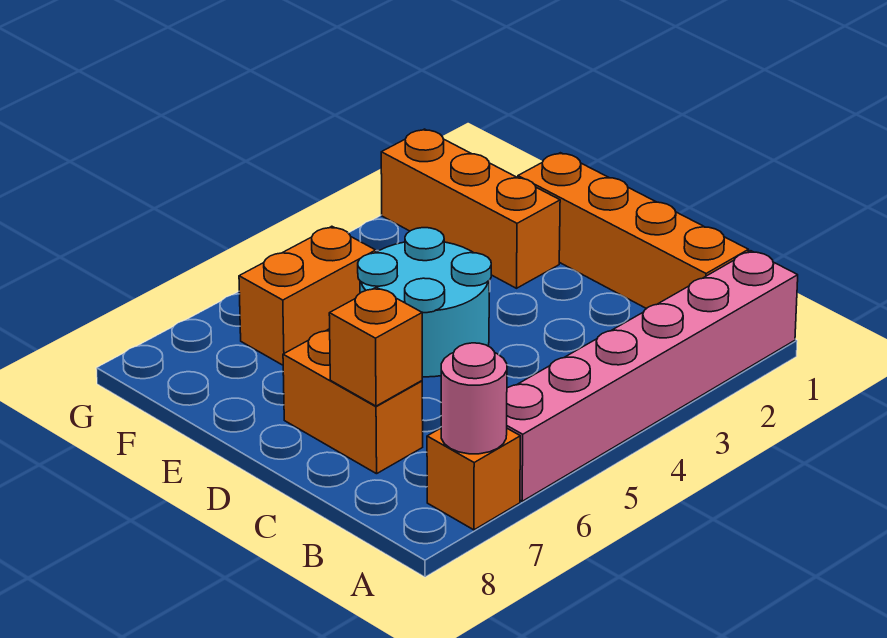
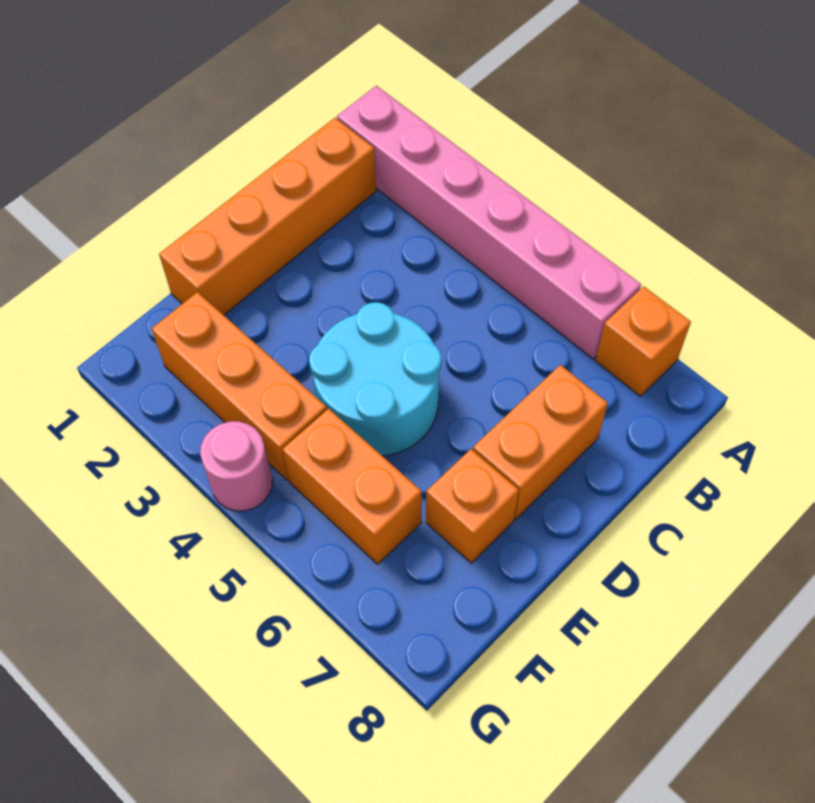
pink round brick A7 level 2 -> pink round brick G4 level 1
orange brick C7 level 2 -> orange brick E7 level 1
orange brick E2:G2 level 1 -> orange brick F2:F4 level 1

